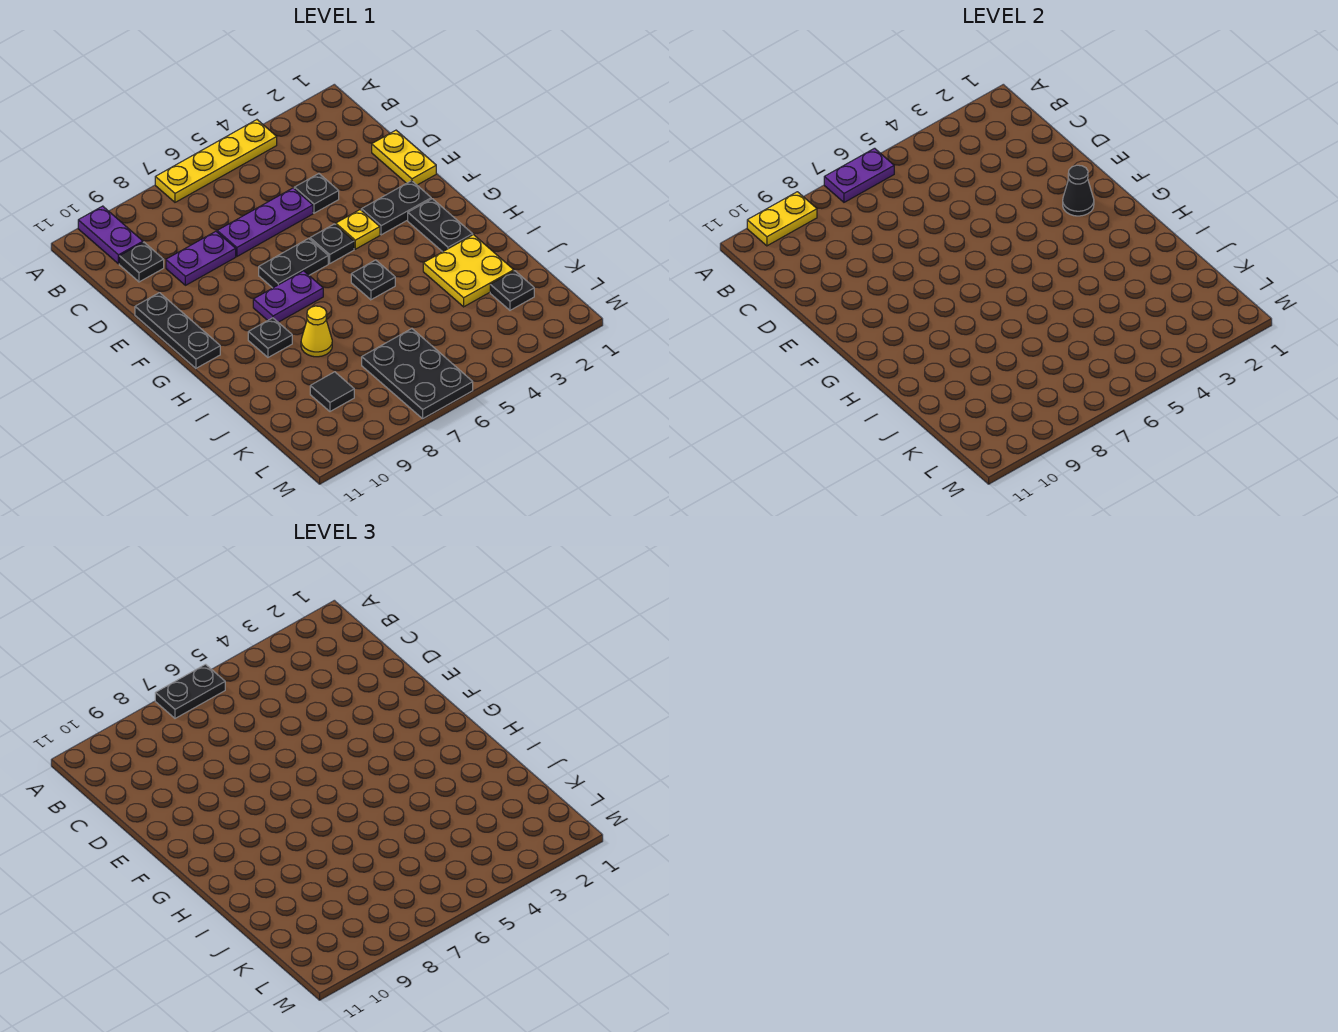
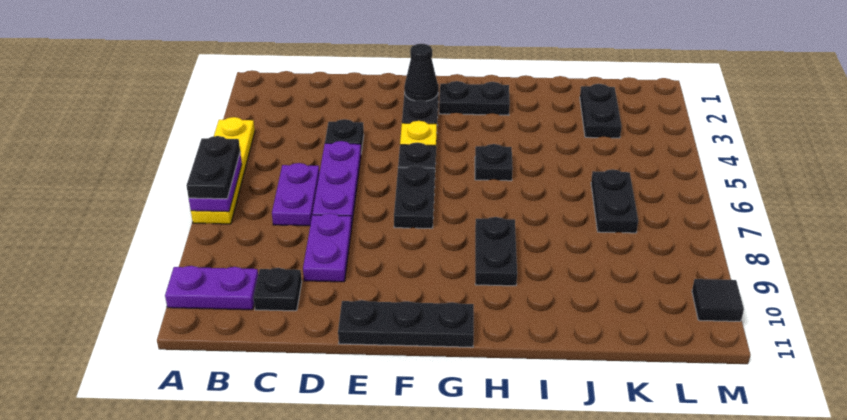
yellow plate A9:A10 level 2 -> none
yellow plate D1:E1 level 1 -> none
purple plate G7:G8 level 1 -> purple plate C6:C7 level 1
black plate H9 level 1 -> black plate H8:H9 level 1
yellow plate I2:J3 level 1 -> none
yellow cone I8 level 1 -> none
black plate K2 level 1 -> black plate K2:K3 level 1
black plate K6:M7 level 1 -> black plate K6:K7 level 1
black tile K9 level 1 -> black tile M10 level 1

